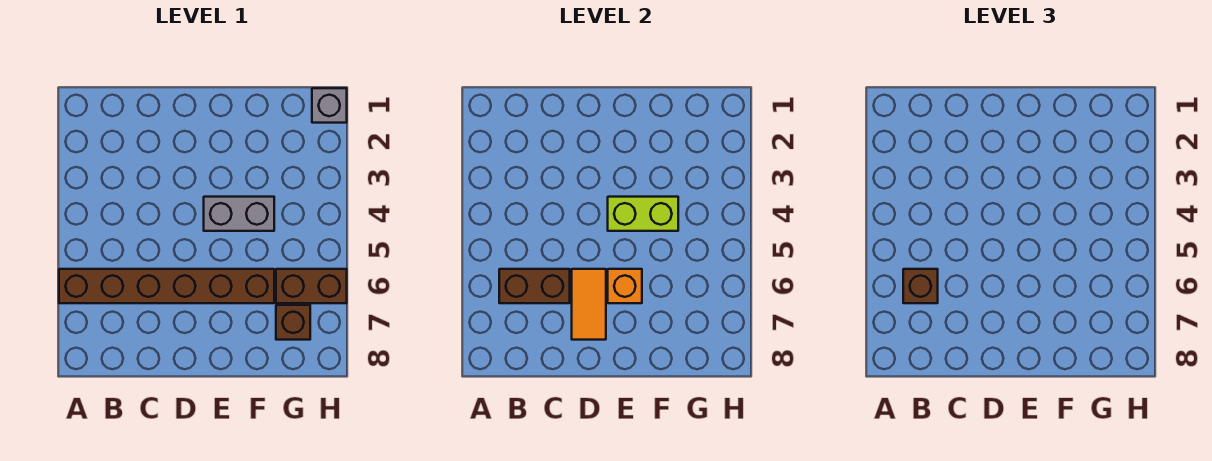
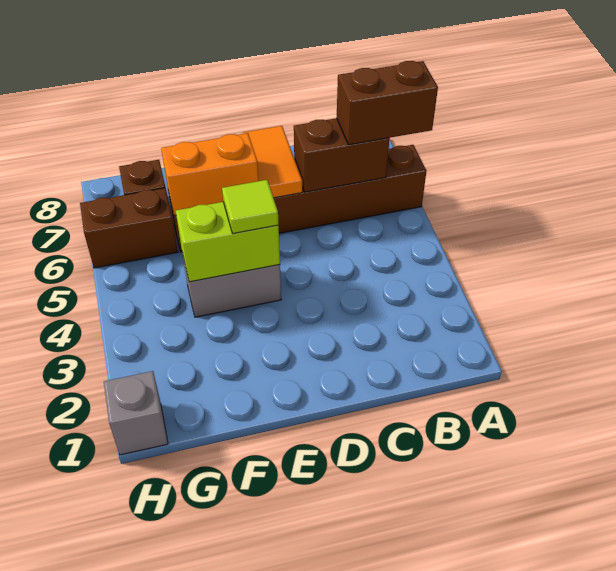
brown brick B6 level 3 -> brown brick A6:B6 level 3
none -> lime tile E4 level 3
orange brick E6 level 2 -> orange brick E6:F6 level 2

